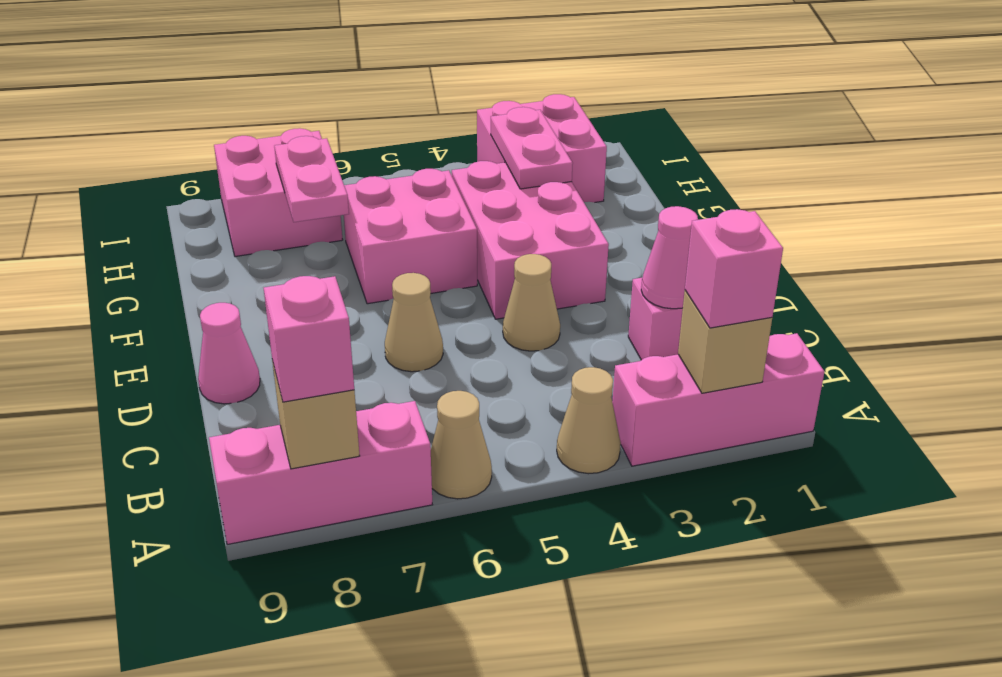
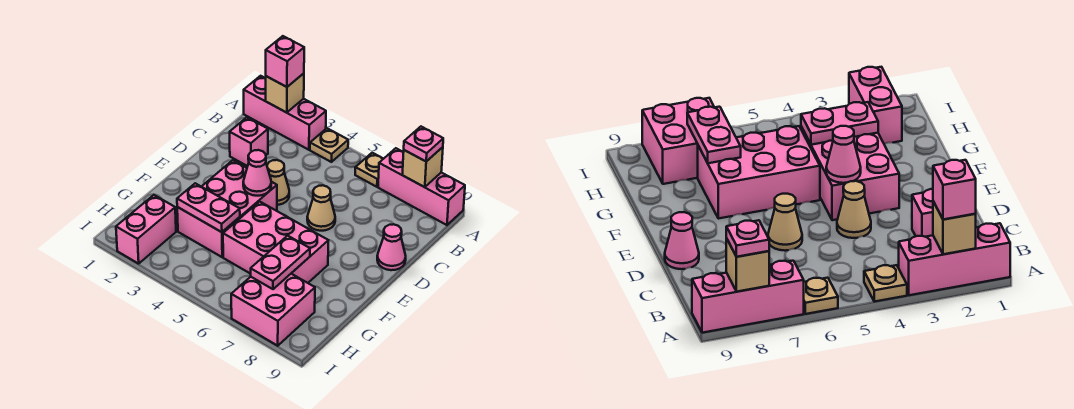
tan cone A4 level 1 -> tan plate A4 level 1
tan cone A6 level 1 -> tan plate A6 level 1
pink brick A8 level 3 -> pink plate A8 level 3
pink cone C2 level 2 -> pink cone E4 level 2
pink brick F5:G6 level 1 -> pink brick F5:G7 level 1
pink plate G3:H3 level 2 -> pink plate G3:G4 level 2
pink brick H2:I3 level 1 -> pink brick H2:I2 level 1

